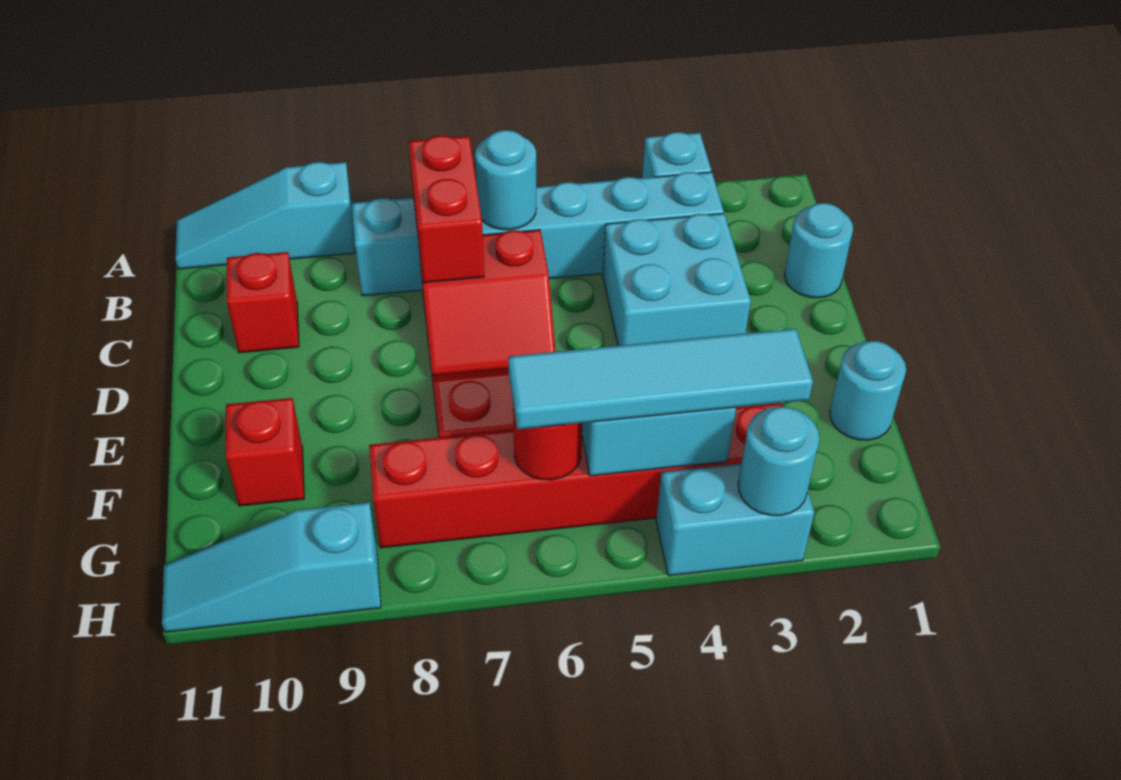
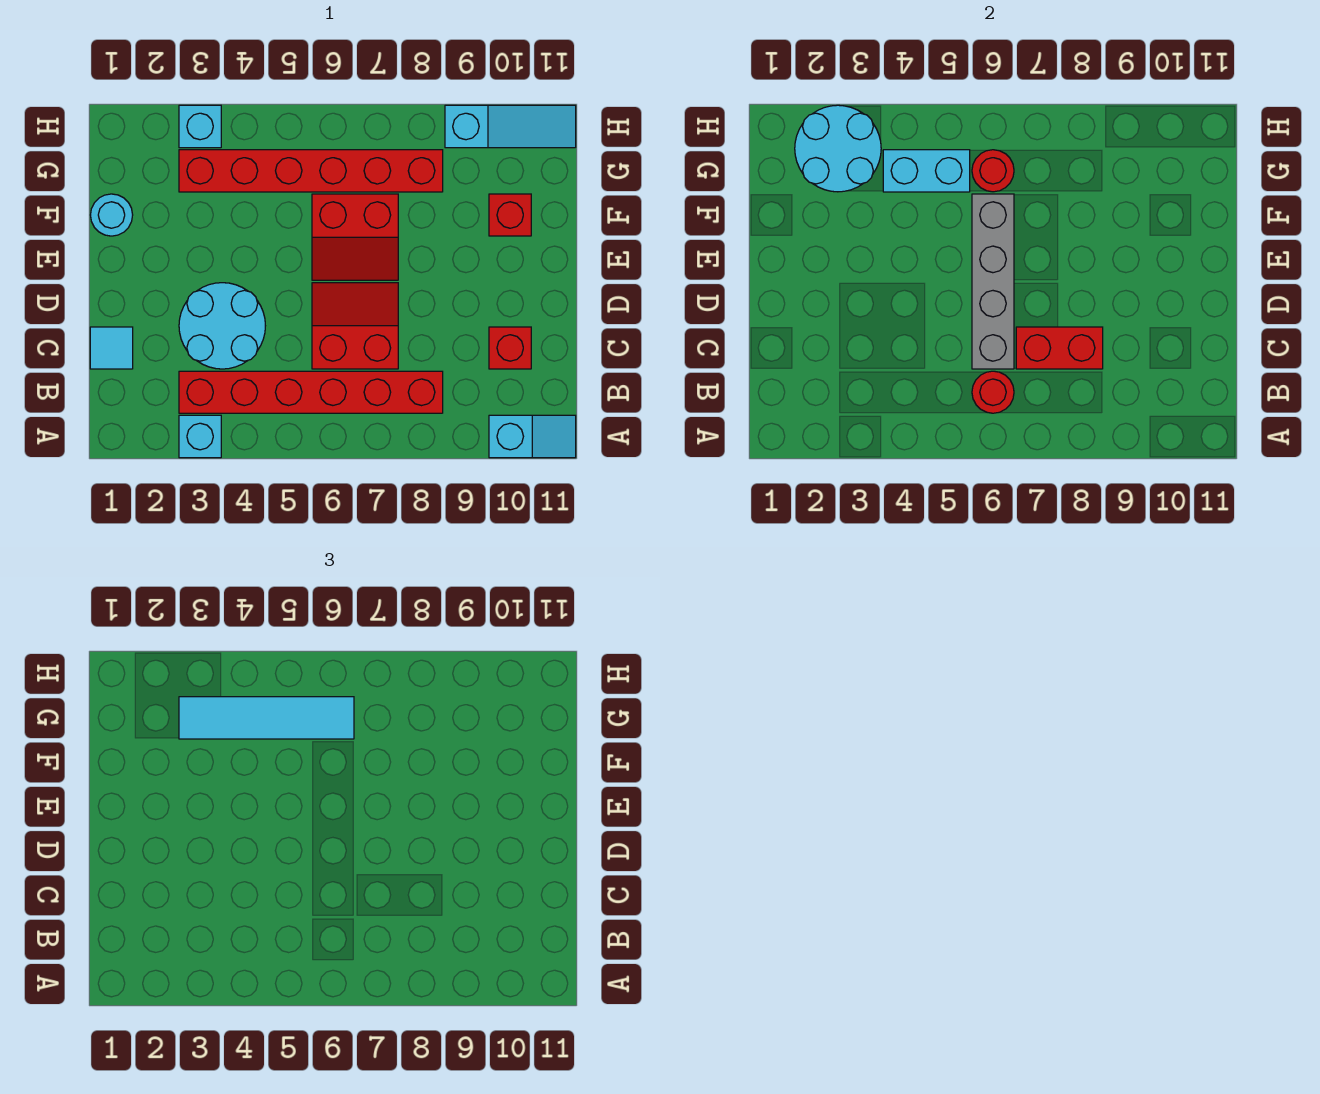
cyan slope A9:A11 level 1 top 9 -> cyan slope A10:A11 level 1 top 10
cyan brick B3:B8 level 1 -> red brick B3:B8 level 1
cyan round brick B6 level 2 -> red round brick B6 level 2
red brick B7:C7 level 2 -> red brick C7:C8 level 2
cyan round brick C1 level 1 -> cyan tile C1 level 1
cyan brick C3:D4 level 1 -> cyan round brick C3:D4 level 1
none -> grey brick C6:F6 level 2
cyan brick H3:H4 level 1 -> cyan brick H3 level 1
cyan round brick H3 level 2 -> cyan round brick G2:H3 level 2

